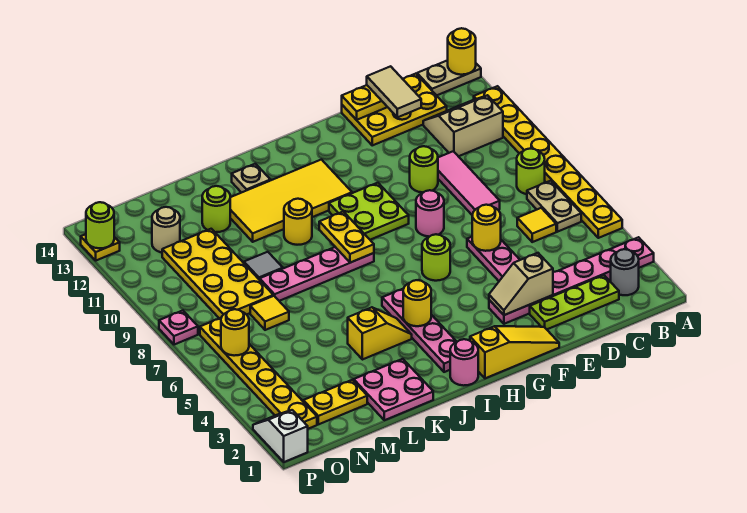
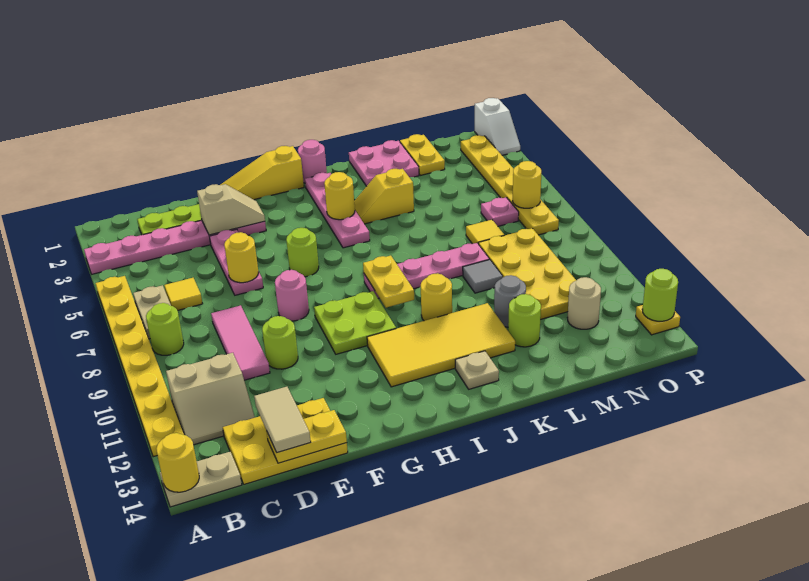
grey round brick B2 level 1 -> grey round brick L11 level 1
yellow plate M2:N2 level 1 -> yellow plate M1:M2 level 1
pink plate P8 level 1 -> pink plate N6 level 1

